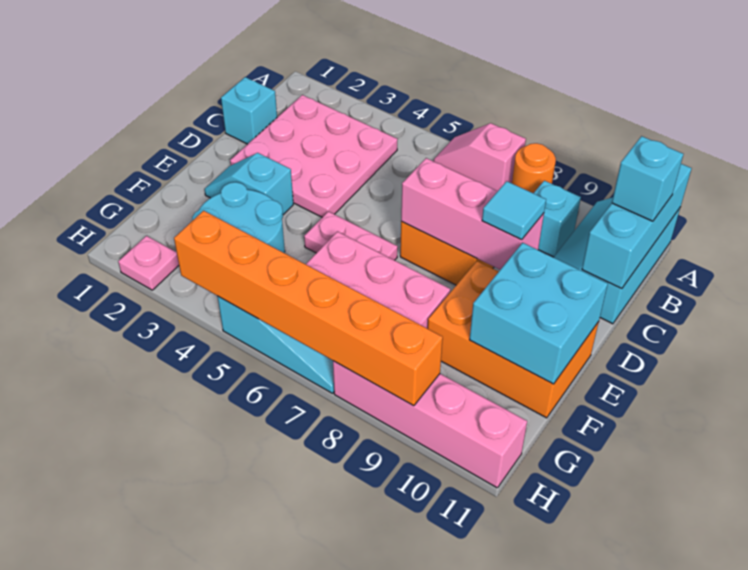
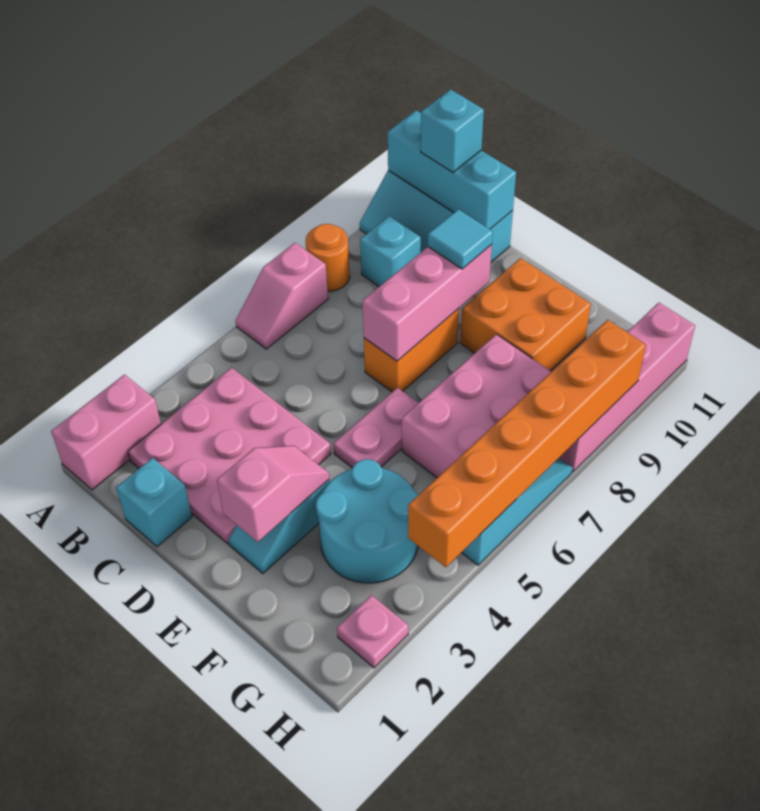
none -> pink brick A1:A2 level 1
none -> pink slope E2:E3 level 2 top 2
orange brick E9:F11 level 1 -> orange brick E9:F10 level 1
cyan brick E10:F11 level 2 -> none

